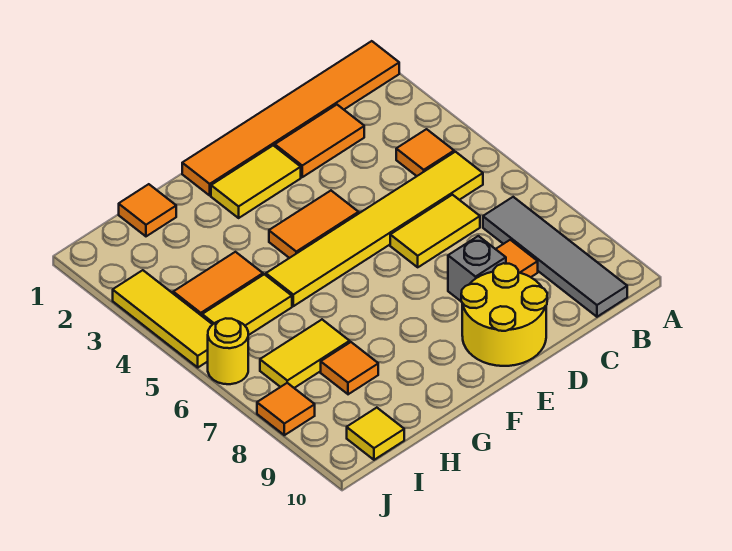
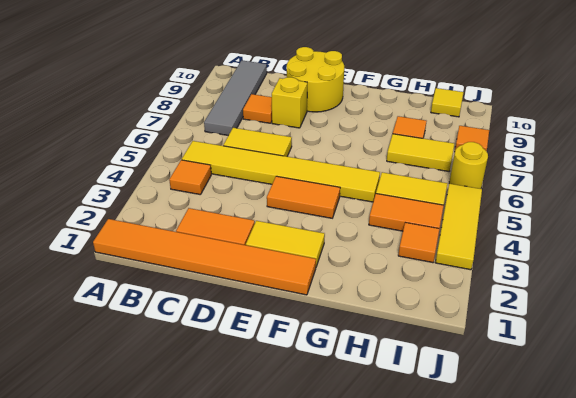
grey brick D8 level 1 -> yellow brick D8 level 1
orange tile H1 level 1 -> orange tile I3 level 1

